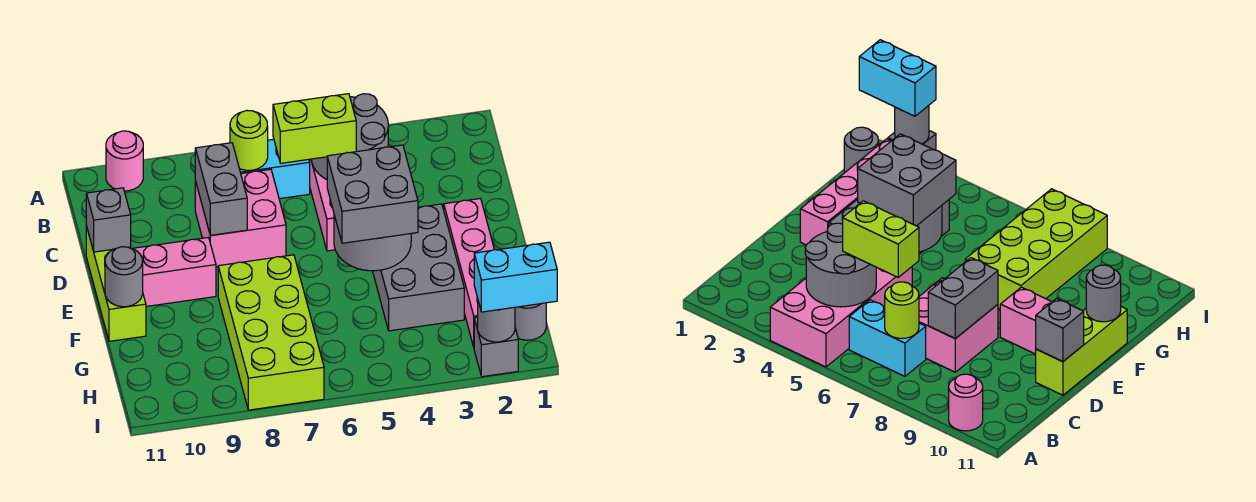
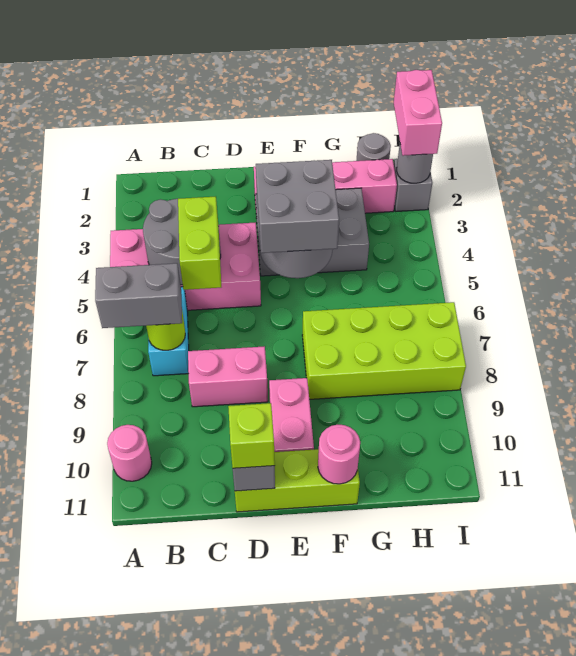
pink brick C7:D8 level 1 -> pink brick C8:D8 level 1
grey brick C8:D8 level 2 -> grey brick A7:B7 level 3
none -> lime brick D11 level 3
grey round brick F11 level 2 -> pink round brick F11 level 2
cyan brick I1:I2 level 3 -> pink brick I1:I2 level 3

